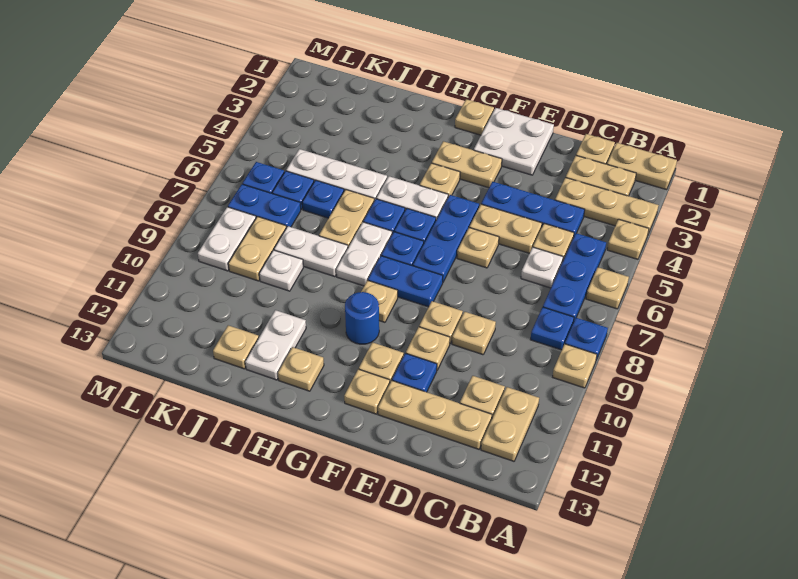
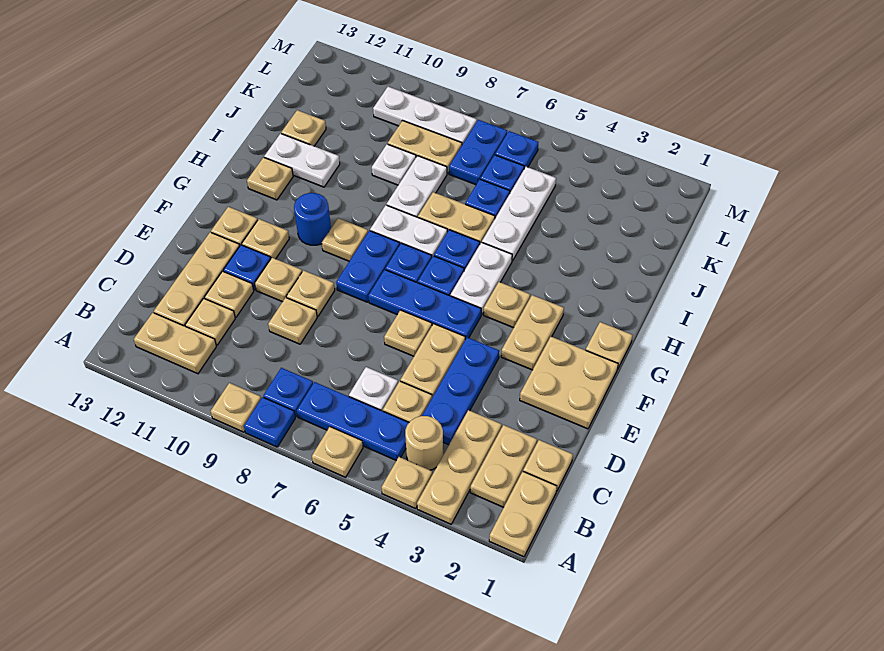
none -> tan round brick B4 level 1
none -> tan plate D11 level 1
white plate E1:F2 level 1 -> tan plate E1:F2 level 1
white plate L8:L9 level 1 -> white plate L8:L10 level 1

